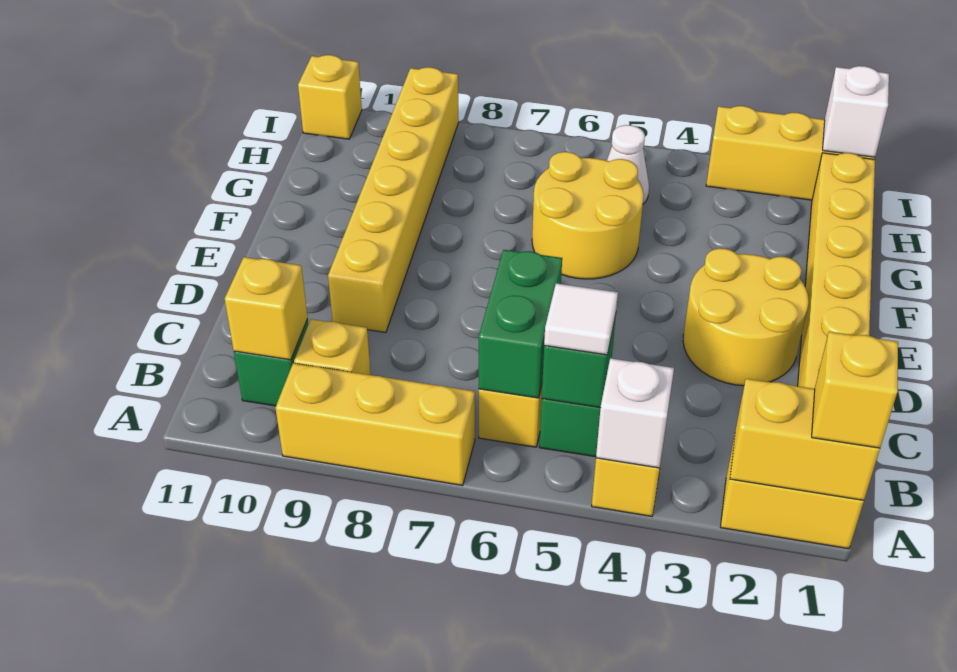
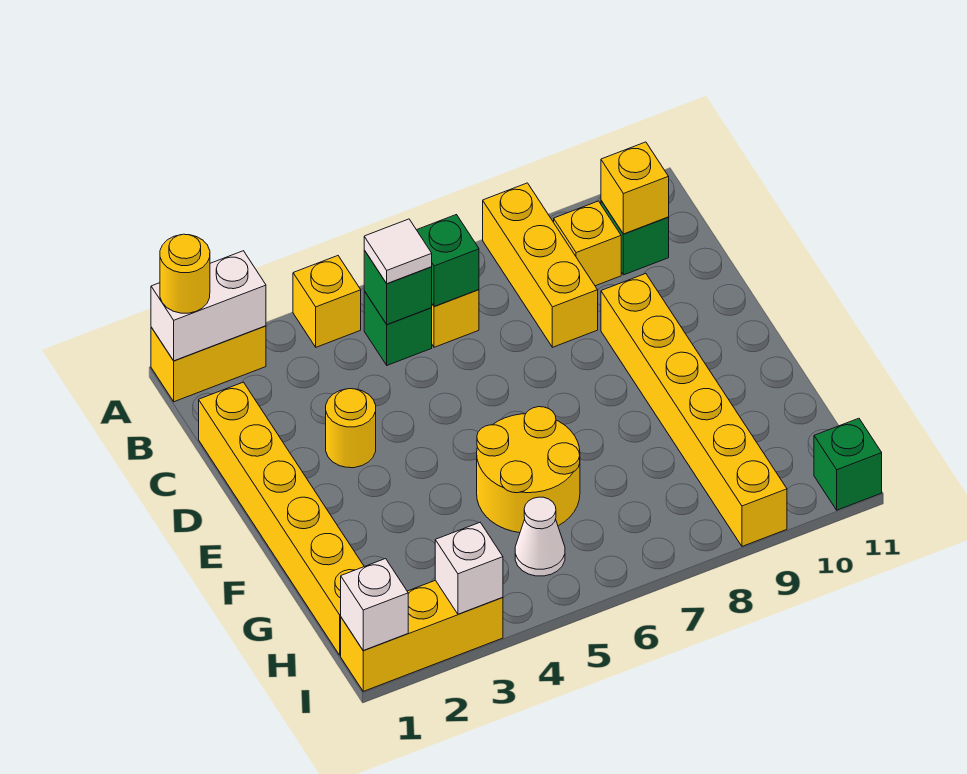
yellow brick A1:A2 level 2 -> white brick A1:A2 level 2
yellow brick A1 level 3 -> yellow round brick A1 level 3
white brick A4 level 2 -> white brick I3 level 2
yellow brick A7:A9 level 1 -> yellow brick A8:C8 level 1
green brick B6:C6 level 2 -> green brick B6 level 2
yellow round brick D2:E3 level 1 -> yellow round brick D3 level 1
yellow brick I11 level 1 -> green brick I11 level 1

